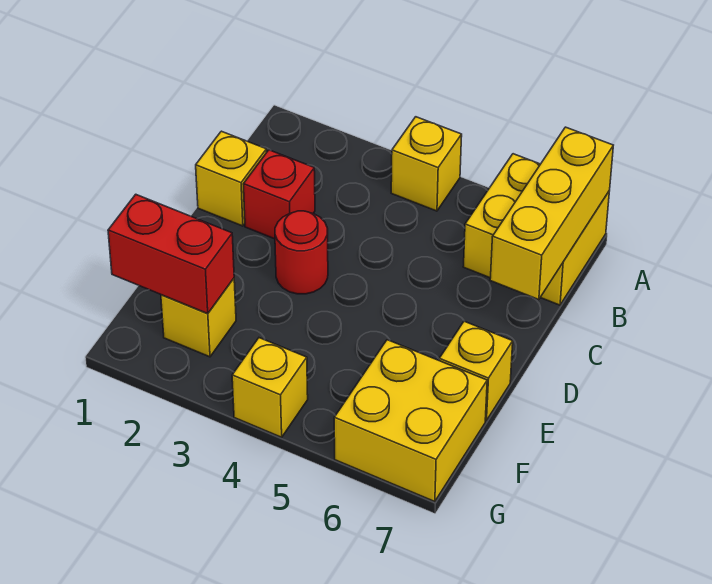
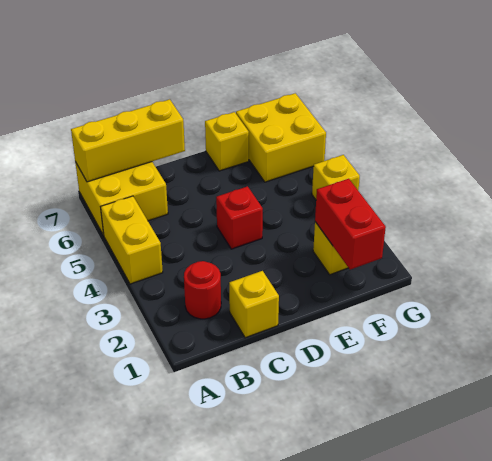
yellow brick A4 level 1 -> yellow brick A4:A5 level 1
red brick C2 level 1 -> red brick D4 level 1
red round brick D3 level 1 -> red round brick B2 level 1

